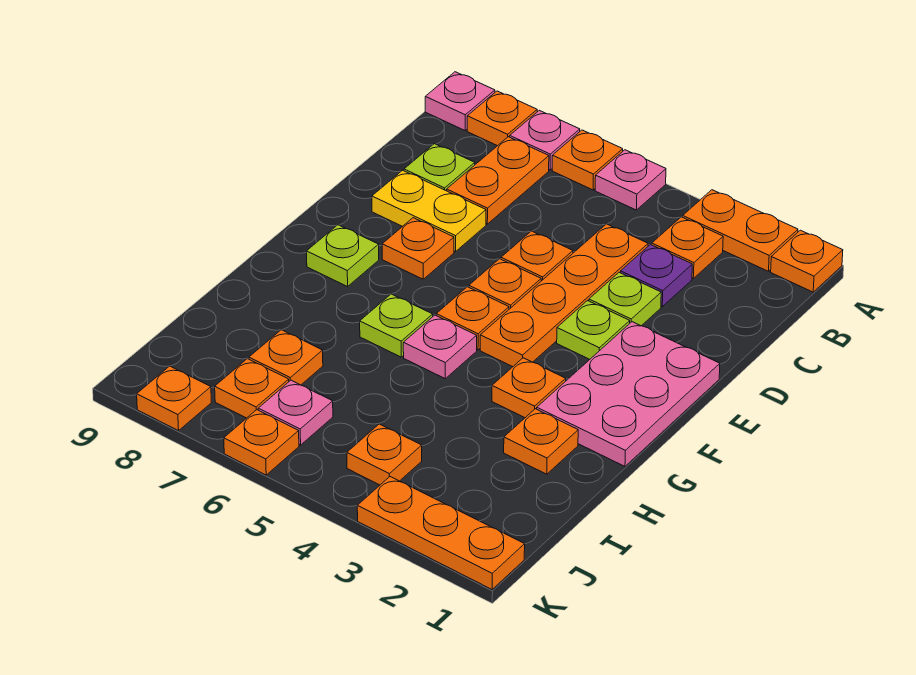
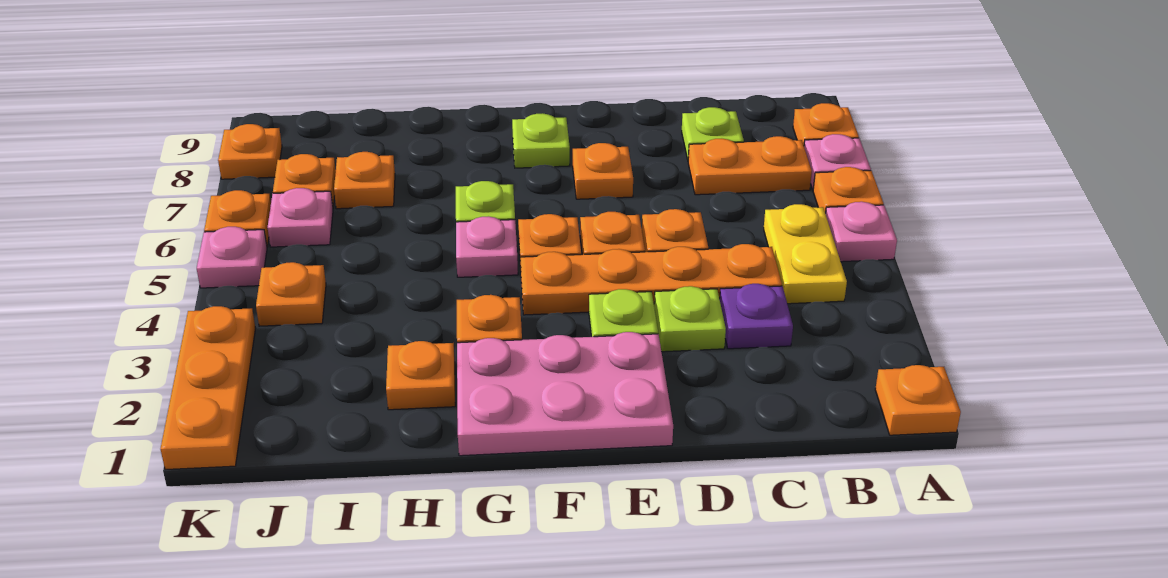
orange plate A2:A3 level 1 -> none
pink plate A9 level 1 -> pink plate K5 level 1
orange plate B3 level 1 -> none
yellow plate D7:D8 level 1 -> yellow plate B4:B5 level 1

